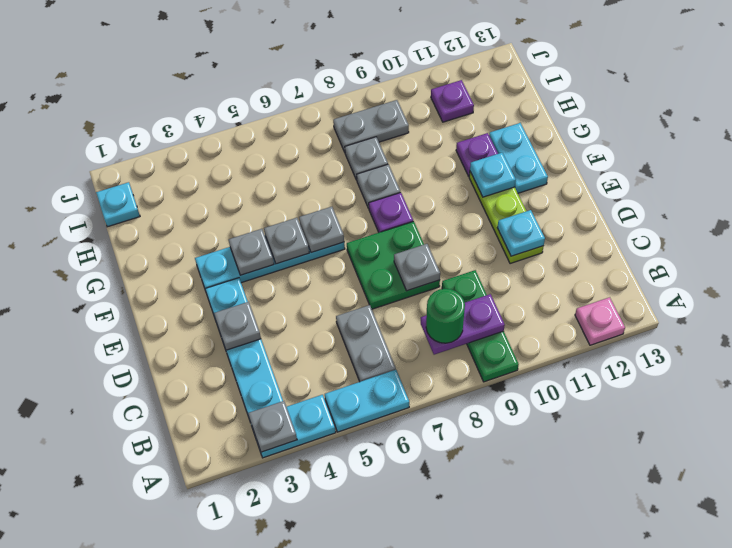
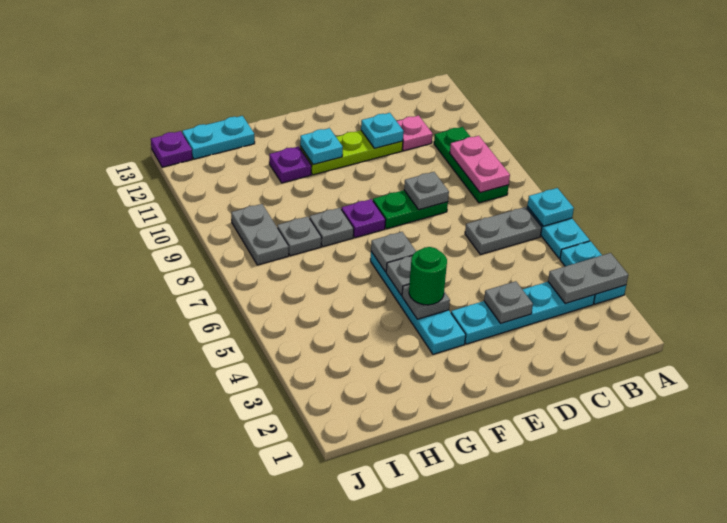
grey plate A3 level 2 -> grey plate A3:B3 level 2
green plate A9:C9 level 1 -> green plate B8:B10 level 1
pink plate A12 level 1 -> pink plate C11 level 1
purple plate B8:B9 level 2 -> pink plate B8:B9 level 2
green round brick B8 level 3 -> green round brick F4 level 3
green plate D7:E8 level 1 -> green plate D8:E8 level 1
cyan plate F12:G12 level 1 -> cyan plate H13:I13 level 1
cyan plate I1 level 1 -> cyan plate A6 level 2
purple plate I11 level 1 -> purple plate J13 level 1

